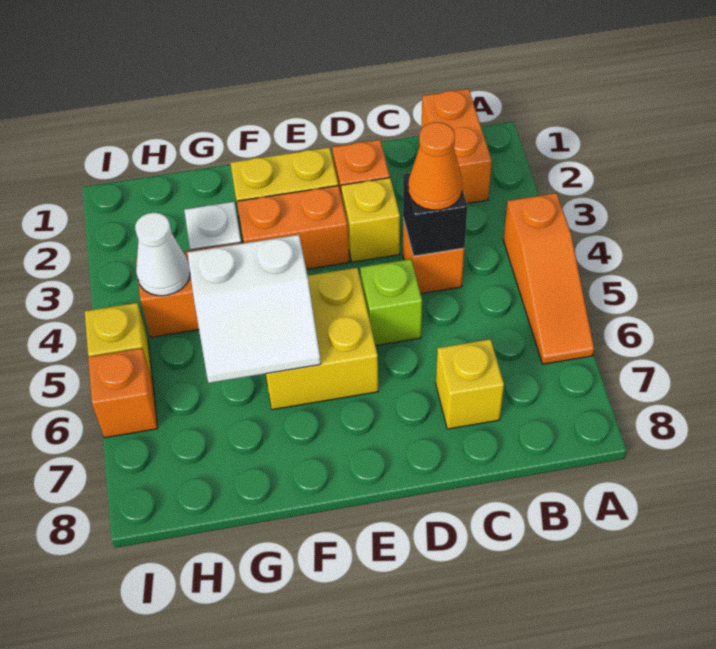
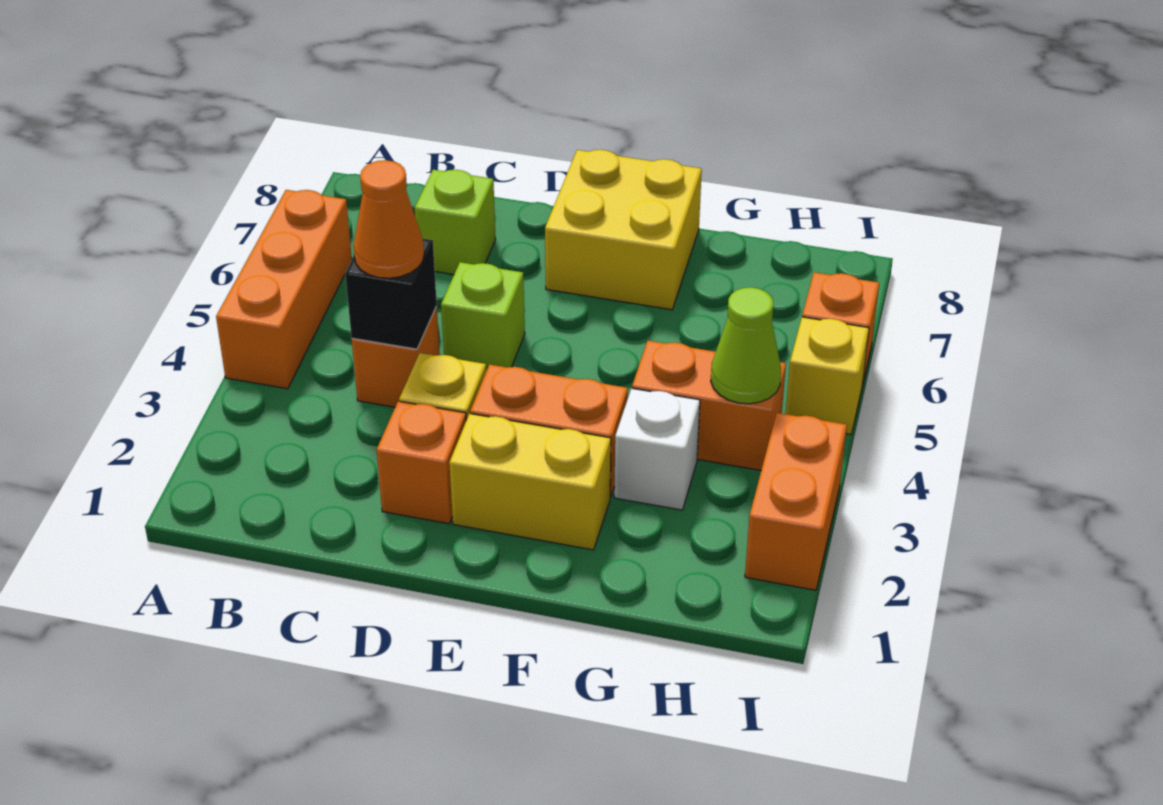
orange slope A4:A6 level 1 top 4 -> orange brick A4:A6 level 1
orange brick B1:B2 level 1 -> orange brick I2:I3 level 1
yellow brick C7 level 1 -> lime brick C7 level 1
yellow brick E5:F6 level 1 -> yellow brick E7:F8 level 1
white slope F5:G6 level 2 top 5 -> none
white cone H4 level 2 -> lime cone H4 level 2

